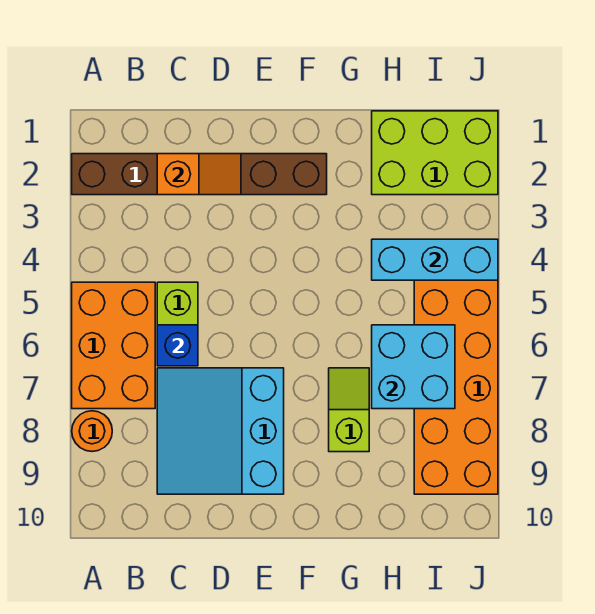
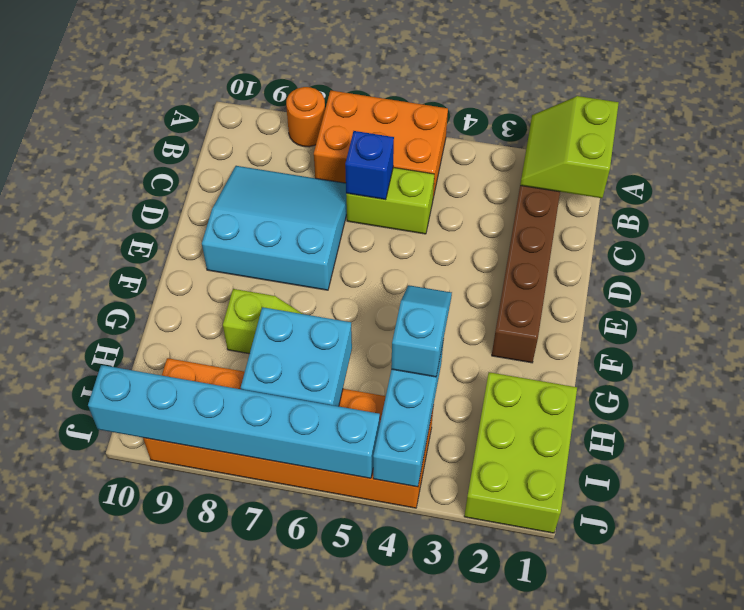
none -> lime slope A1:B2 level 2 top 1
orange slope C2:D2 level 2 top C -> none
none -> cyan slope G4:H4 level 3 top H
none -> cyan brick J5:J10 level 2

